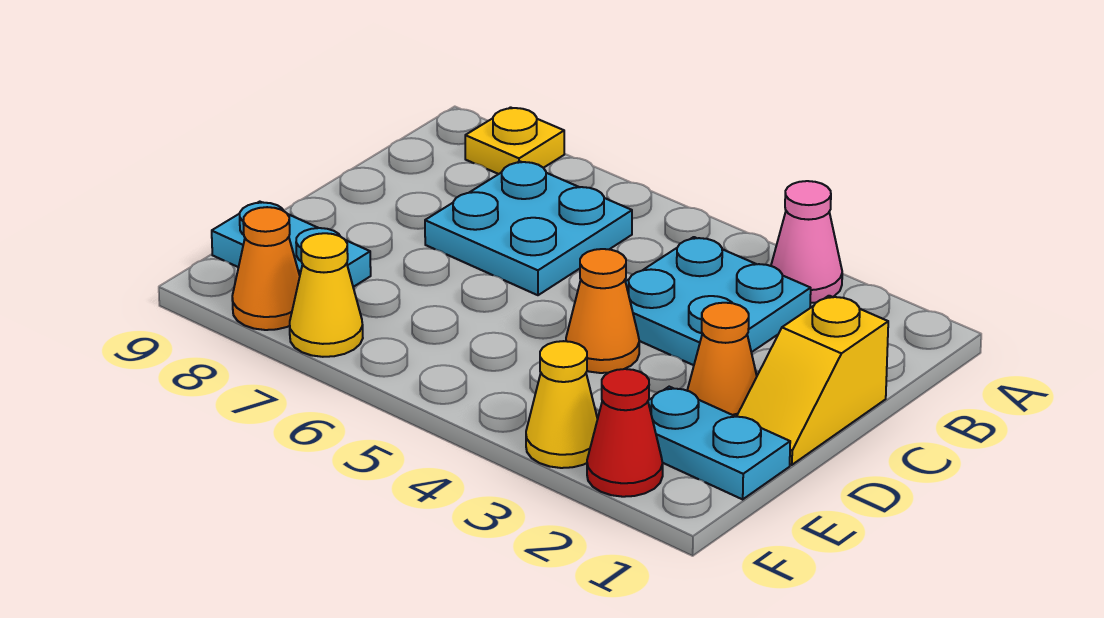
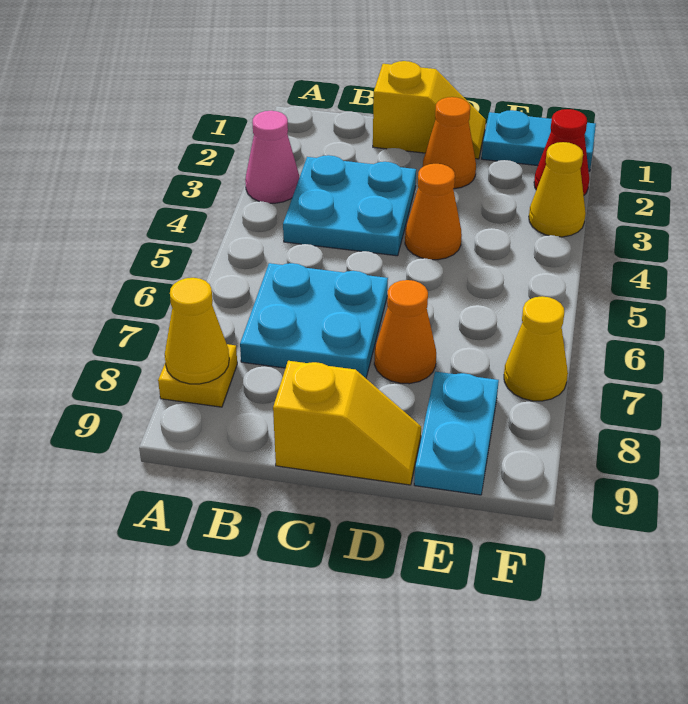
none -> yellow cone A8 level 2
none -> yellow slope C9:D9 level 1 top C
cyan plate E1:E2 level 1 -> cyan plate E1:F1 level 1
orange cone F8 level 1 -> orange cone D7 level 1

